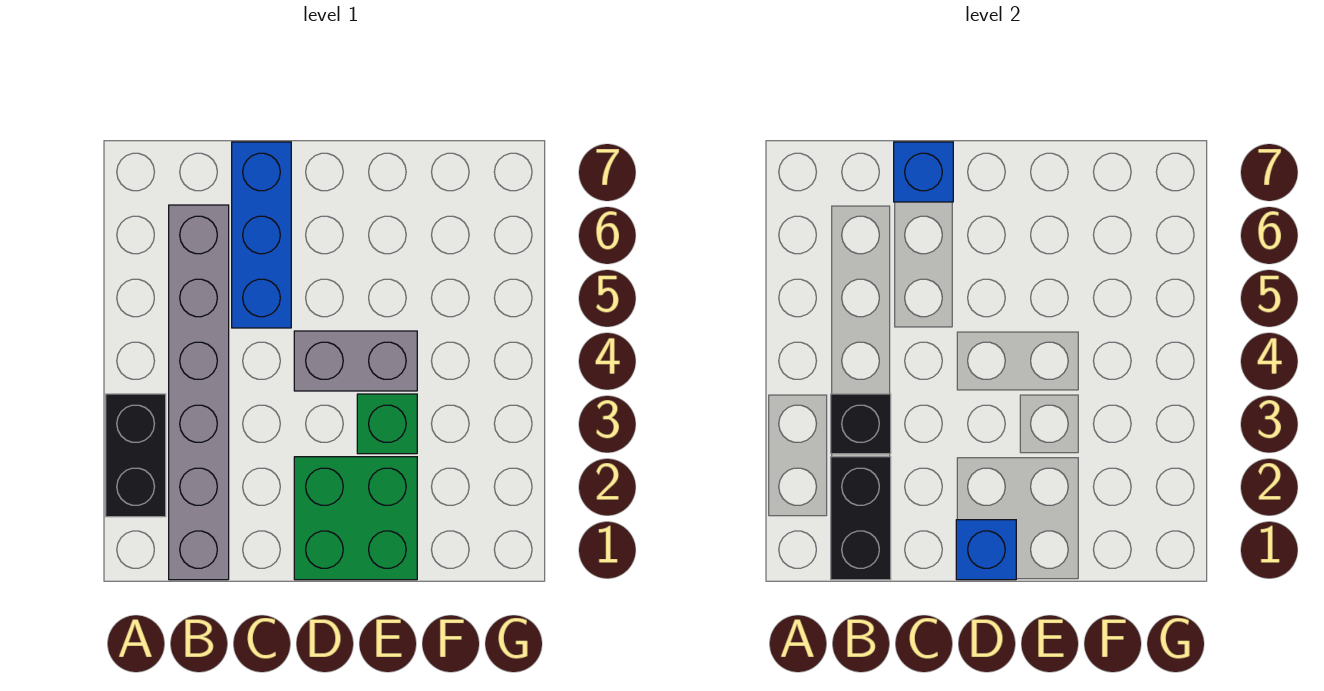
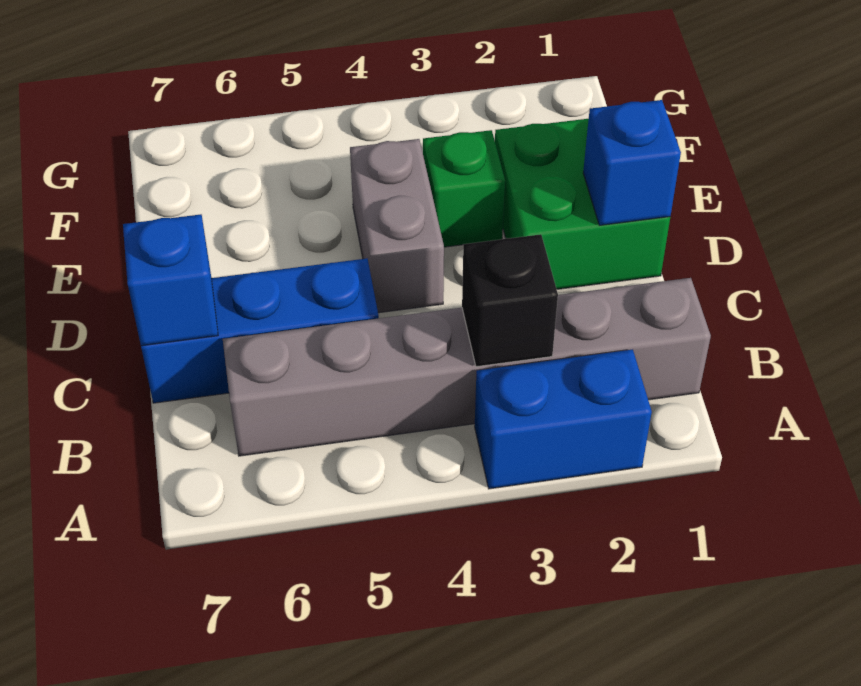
black brick A2:A3 level 1 -> blue brick A2:A3 level 1
black brick B1:B2 level 2 -> none

